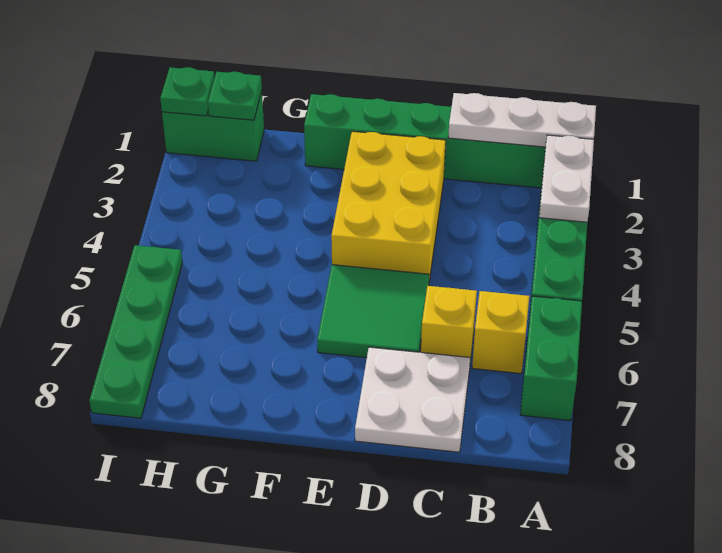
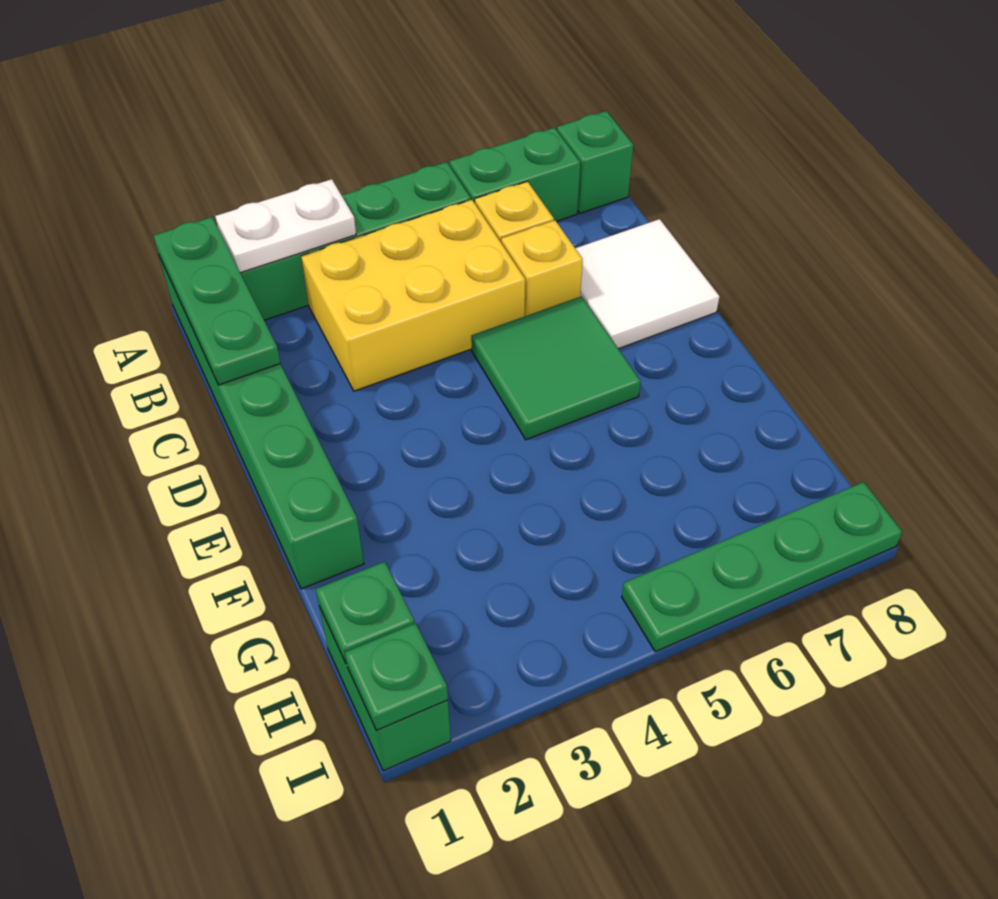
white plate A1:C1 level 2 -> green plate A1:C1 level 2
none -> green brick A8 level 1
white plate C7:D8 level 1 -> white tile C7:D8 level 1
yellow brick D2:E4 level 1 -> yellow brick B3:C5 level 1

